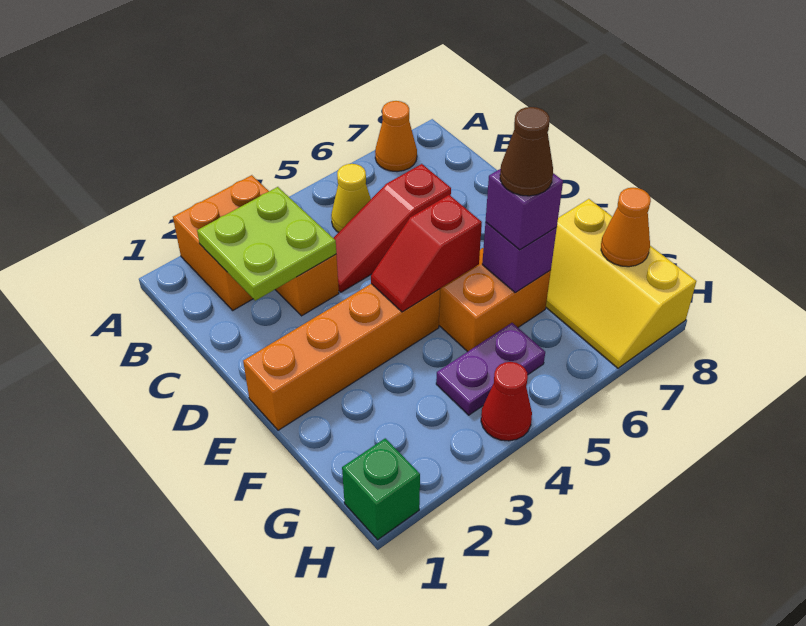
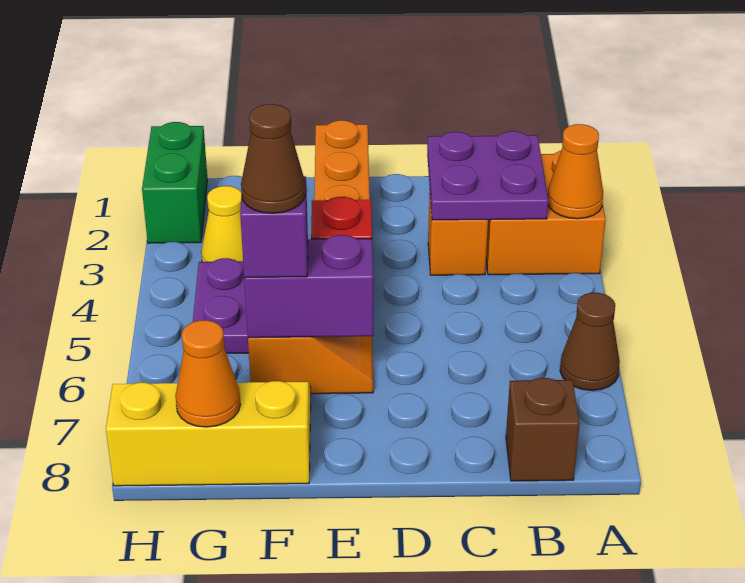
none -> brown cone A6 level 1
orange cone A7 level 1 -> orange cone A3 level 2
lime plate B2:C3 level 2 -> purple plate B2:C3 level 2
yellow cone B5 level 1 -> yellow cone G3 level 1
none -> brown brick B8 level 1
red slope C4:C6 level 1 top 6 -> none
purple brick F6 level 2 -> purple brick E6:F6 level 2
green brick H1 level 1 -> green brick H1:H2 level 1
red cone H4 level 1 -> none

